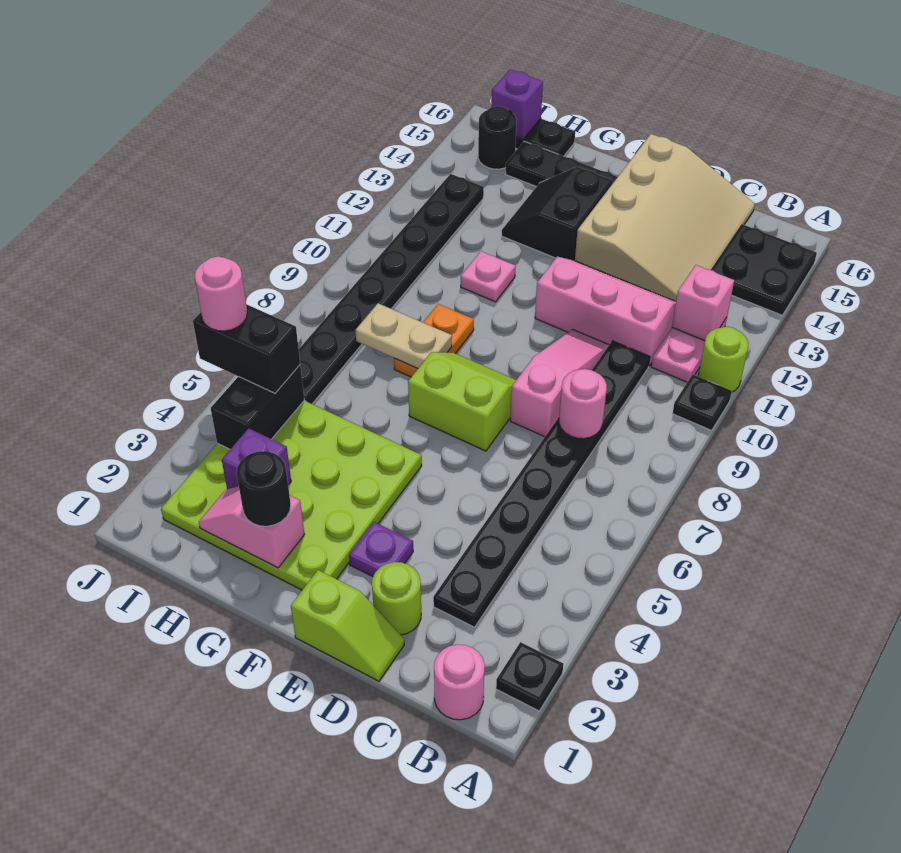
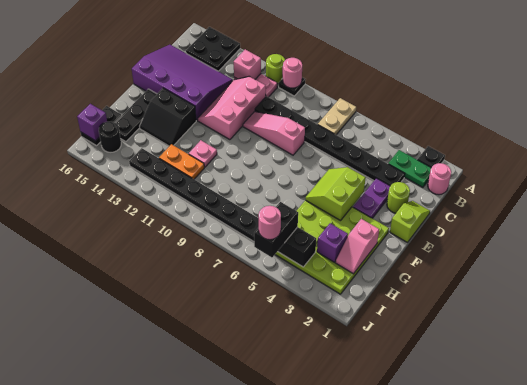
none -> green plate B2:B3 level 1
pink round brick C8 level 2 -> pink round brick A10 level 2
tan slope C13:E16 level 1 top E -> purple slope C13:E16 level 1 top E
purple plate E3 level 1 -> purple plate D3:E3 level 1
lime slope E7:F8 level 1 top 7 -> lime slope E4:F5 level 2 top 4
black round brick G2 level 3 -> none
orange plate G8:G9 level 1 -> orange plate H11:H12 level 1
tan plate G8:H8 level 2 -> tan plate A7:B7 level 1

